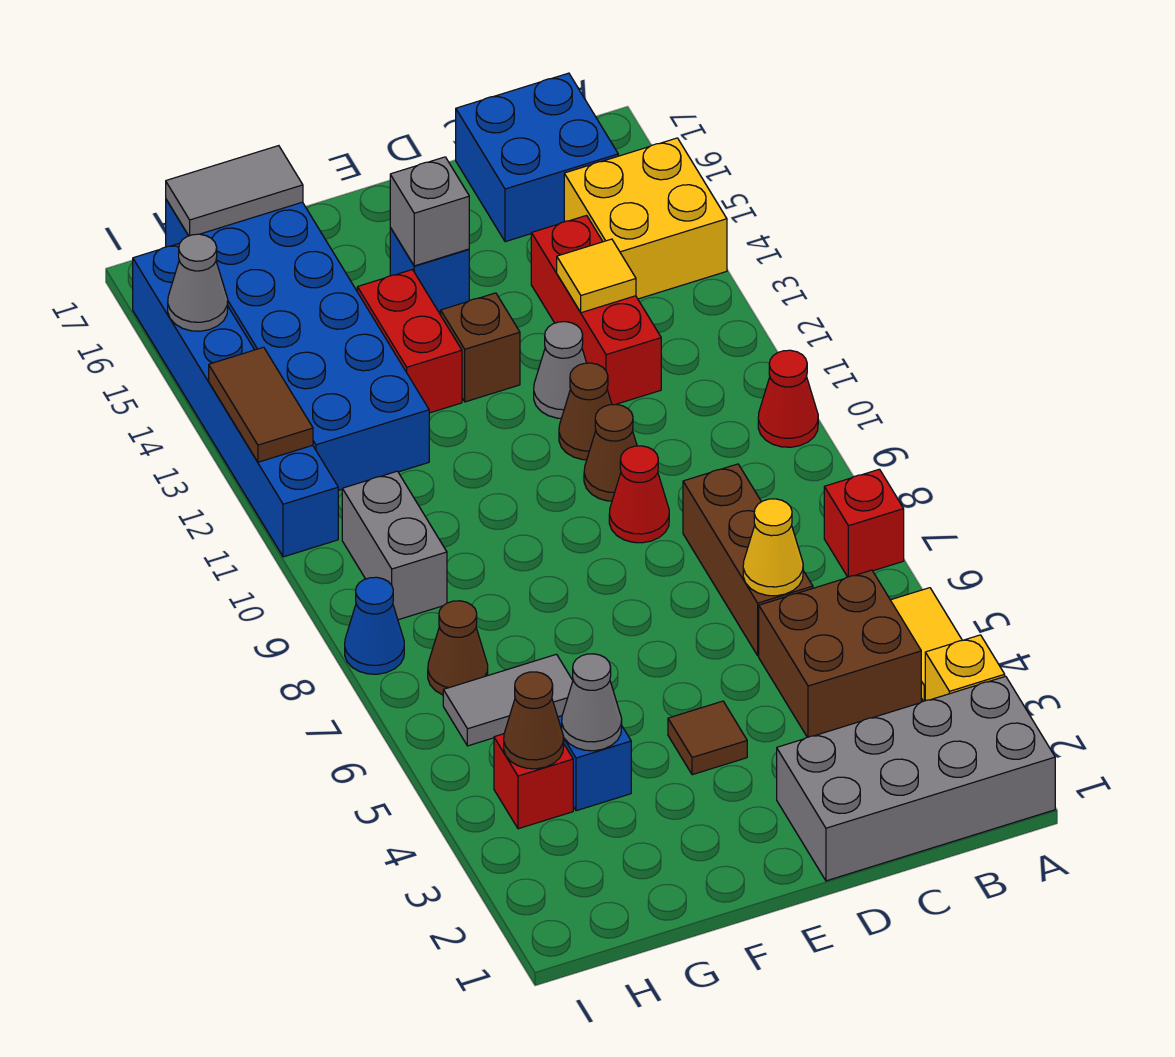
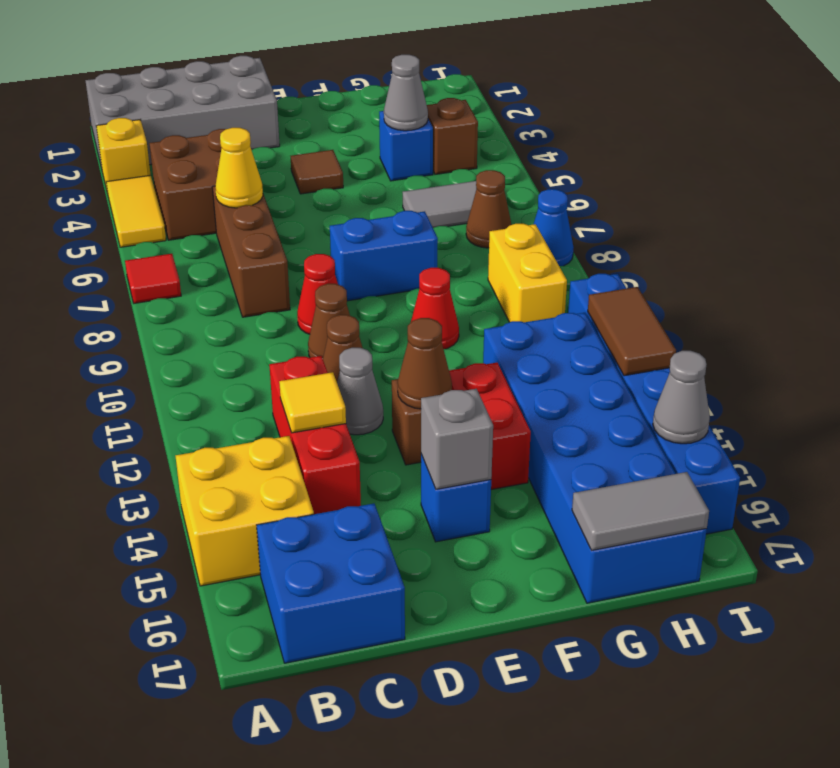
red brick A7 level 1 -> red tile A7 level 1
red cone A10 level 1 -> red cone F10 level 1
none -> blue brick E8:F8 level 1
red brick H4 level 1 -> brown brick H4 level 1
brown cone H4 level 2 -> brown cone E13 level 2
grey brick H9:H10 level 1 -> yellow brick H9:H10 level 1

